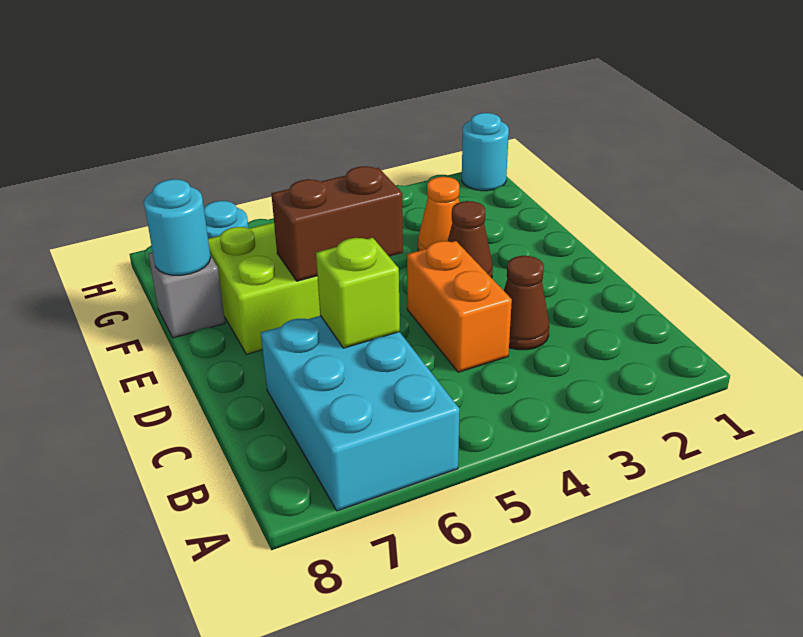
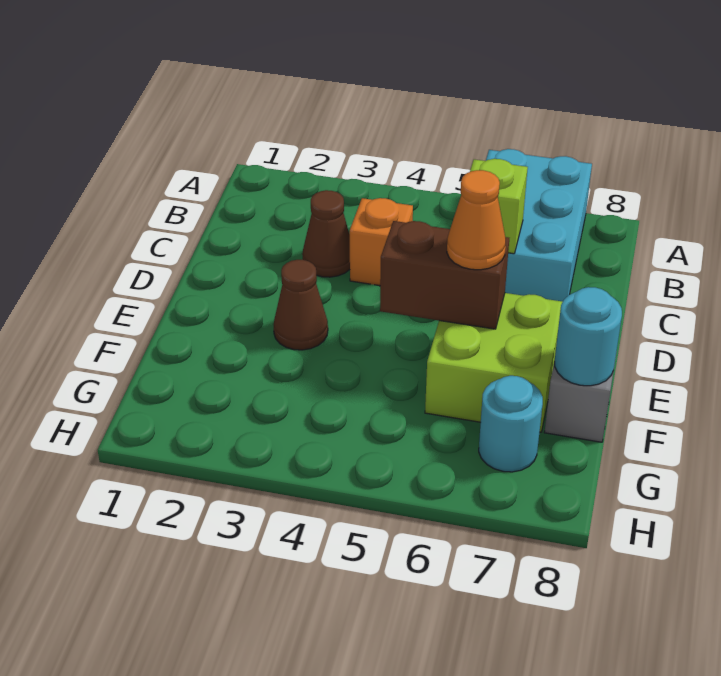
orange brick C4:D4 level 1 -> orange brick C4 level 1
orange cone F3 level 1 -> orange cone E6 level 3
cyan round brick H1 level 1 -> none

